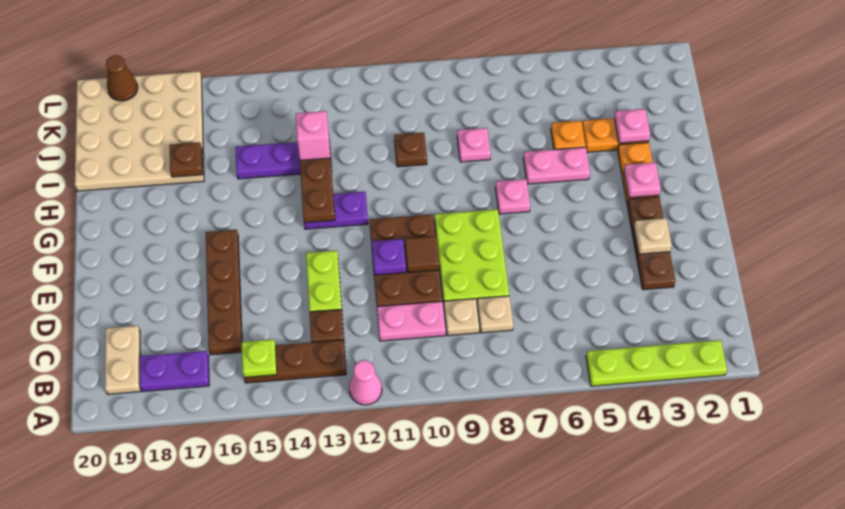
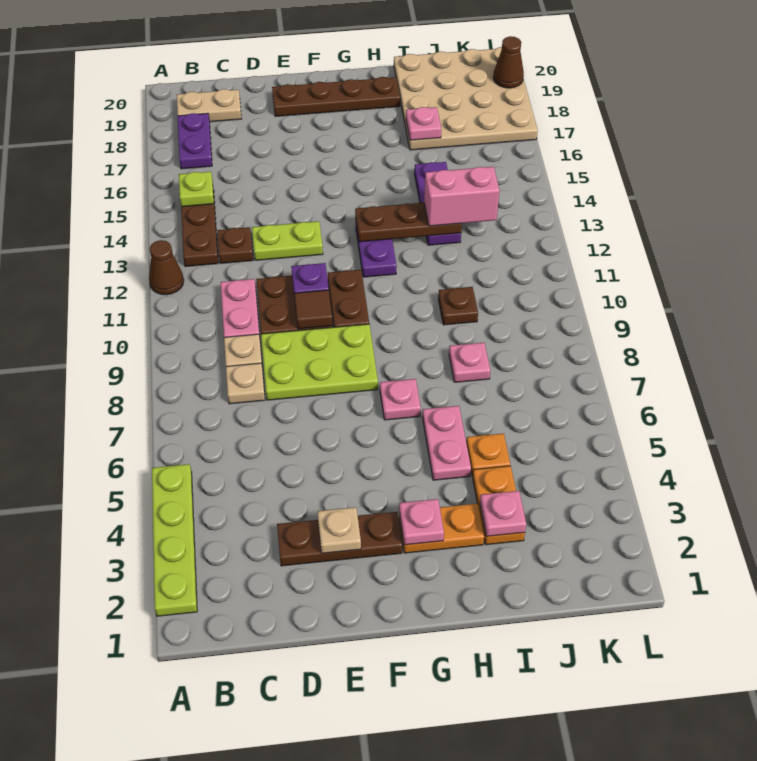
pink cone A12 level 1 -> brown cone A12 level 1
brown plate C16:F16 level 1 -> brown plate E19:H19 level 1
pink brick I13 level 3 -> pink brick I13:J13 level 3
brown plate I17 level 2 -> pink plate I17 level 2

